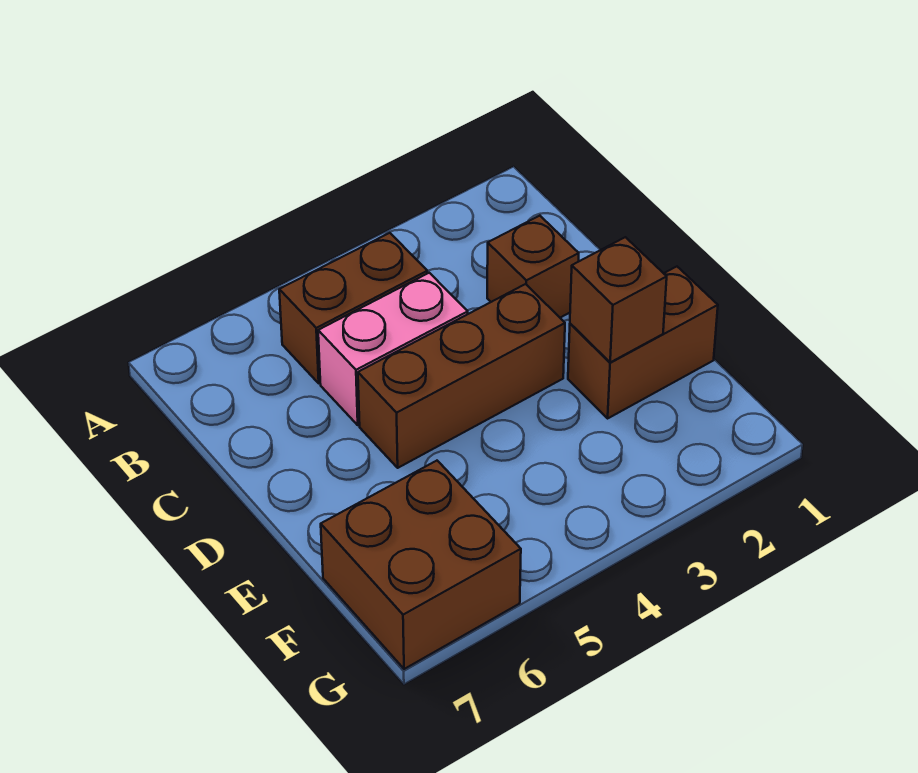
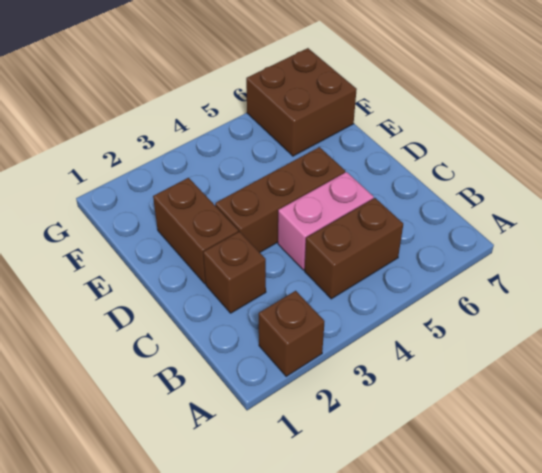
brown brick E1:E2 level 1 -> brown brick D2:E2 level 1
brown brick E2 level 2 -> brown brick A2 level 1

